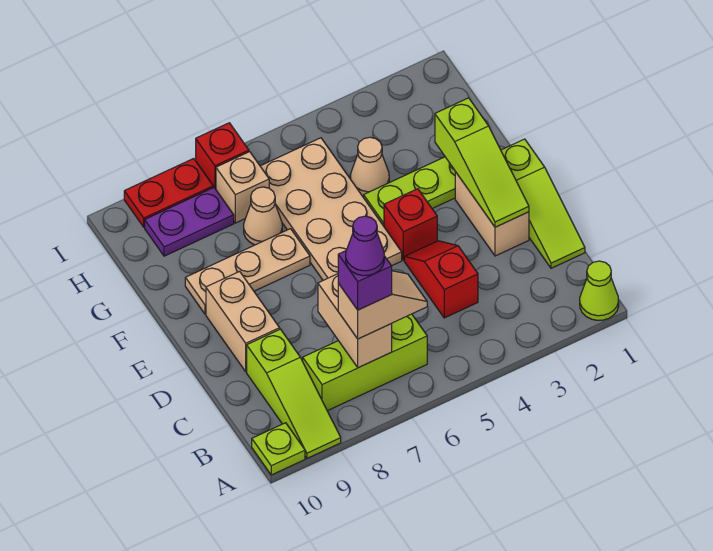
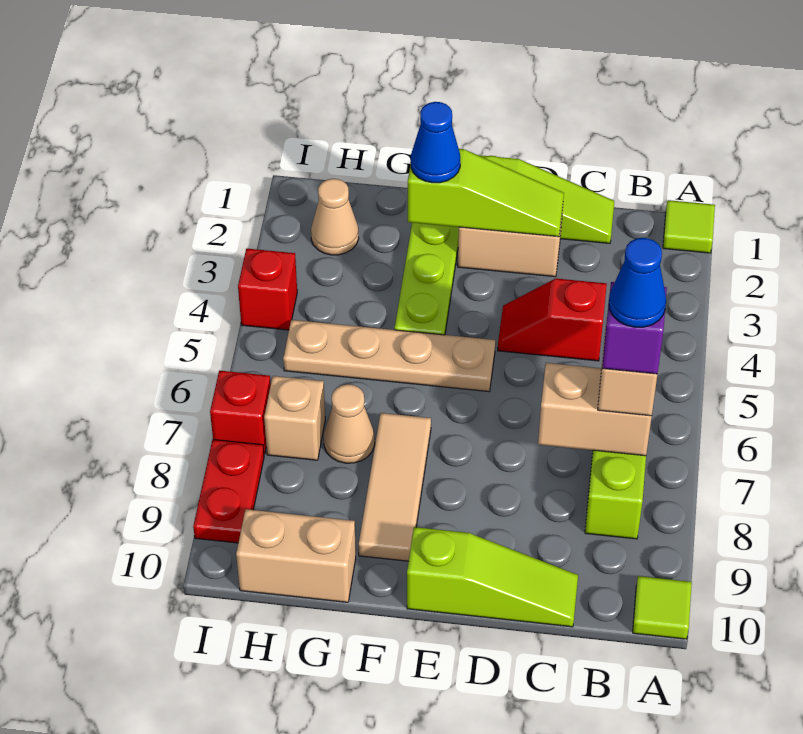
lime cone A1 level 1 -> lime tile A1 level 1
lime slope A9:C9 level 1 top C -> lime slope C10:E10 level 1 top E
lime plate A10 level 1 -> lime tile A10 level 1
purple cone B7 level 5 -> blue cone B7 level 5
tan brick D9:E9 level 1 -> tan brick G10:H10 level 1
red brick E4 level 1 -> red brick I4 level 1
tan plate E5:H6 level 1 -> tan plate E5:H5 level 1
none -> blue cone F2 level 3
tan plate F7:F9 level 1 -> tan tile F7:F9 level 1
tan cone G4 level 1 -> tan cone H2 level 1
purple plate H8:H9 level 1 -> none

